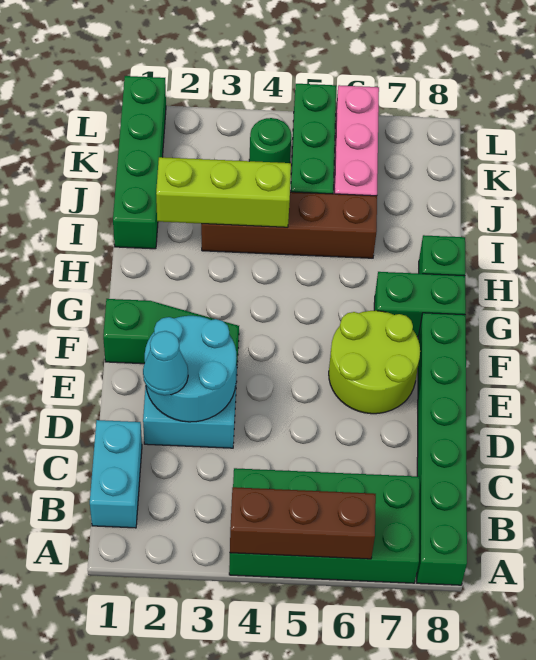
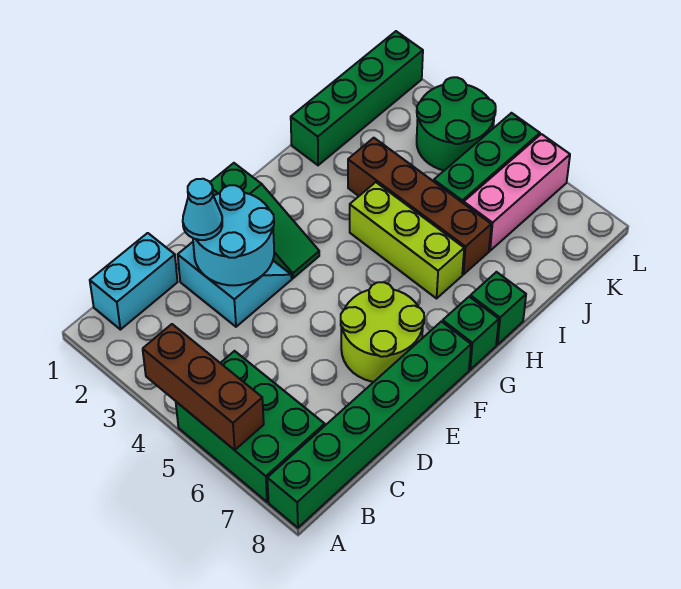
green brick A4:B7 level 1 -> green brick A5:B7 level 1
green brick G7:G8 level 1 -> green brick G8 level 1
lime brick I2:I4 level 2 -> lime brick H4:H6 level 1
green round brick K4 level 1 -> green round brick K3:L4 level 1

